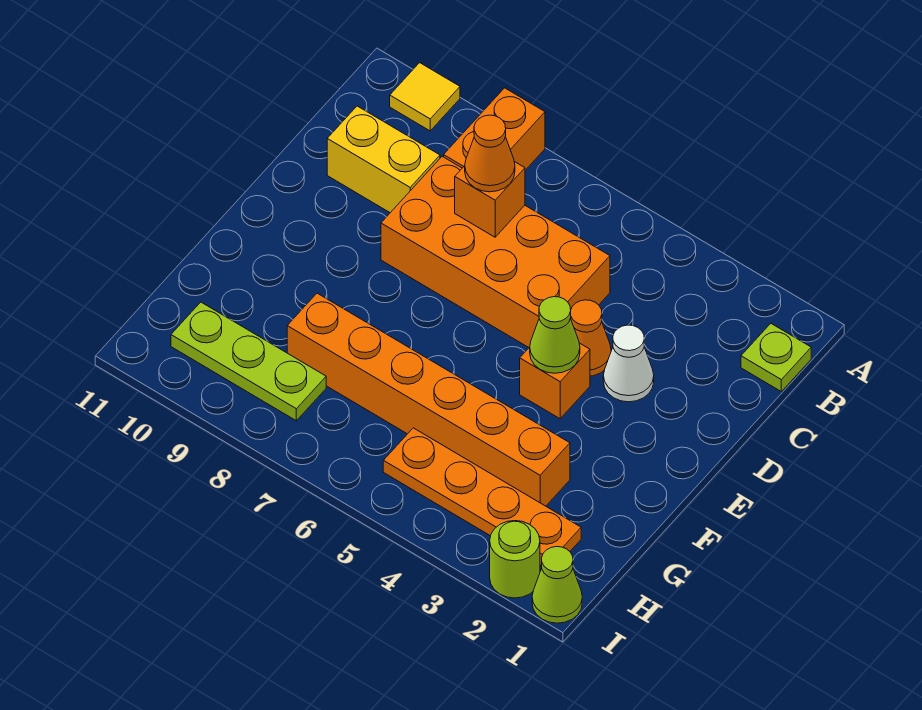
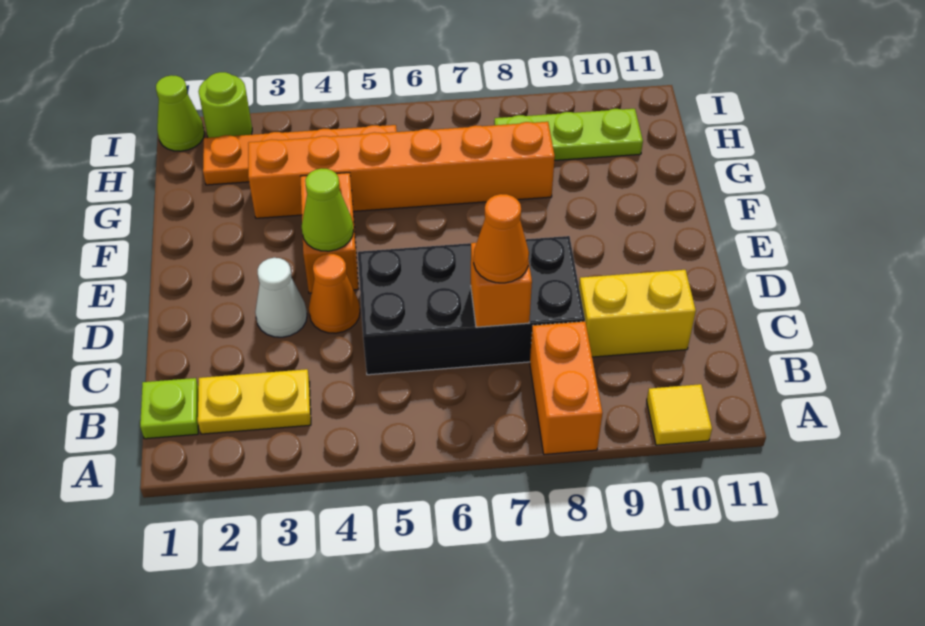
none -> yellow plate B2:B3 level 1
orange brick C5:D8 level 1 -> black brick C5:D8 level 1
orange brick E4 level 1 -> orange brick E4:F4 level 1

